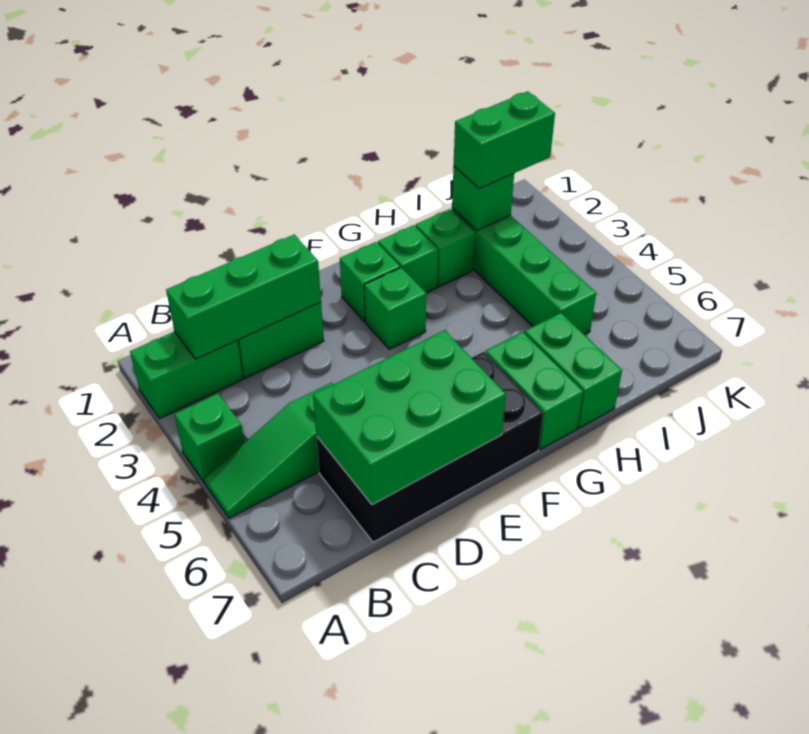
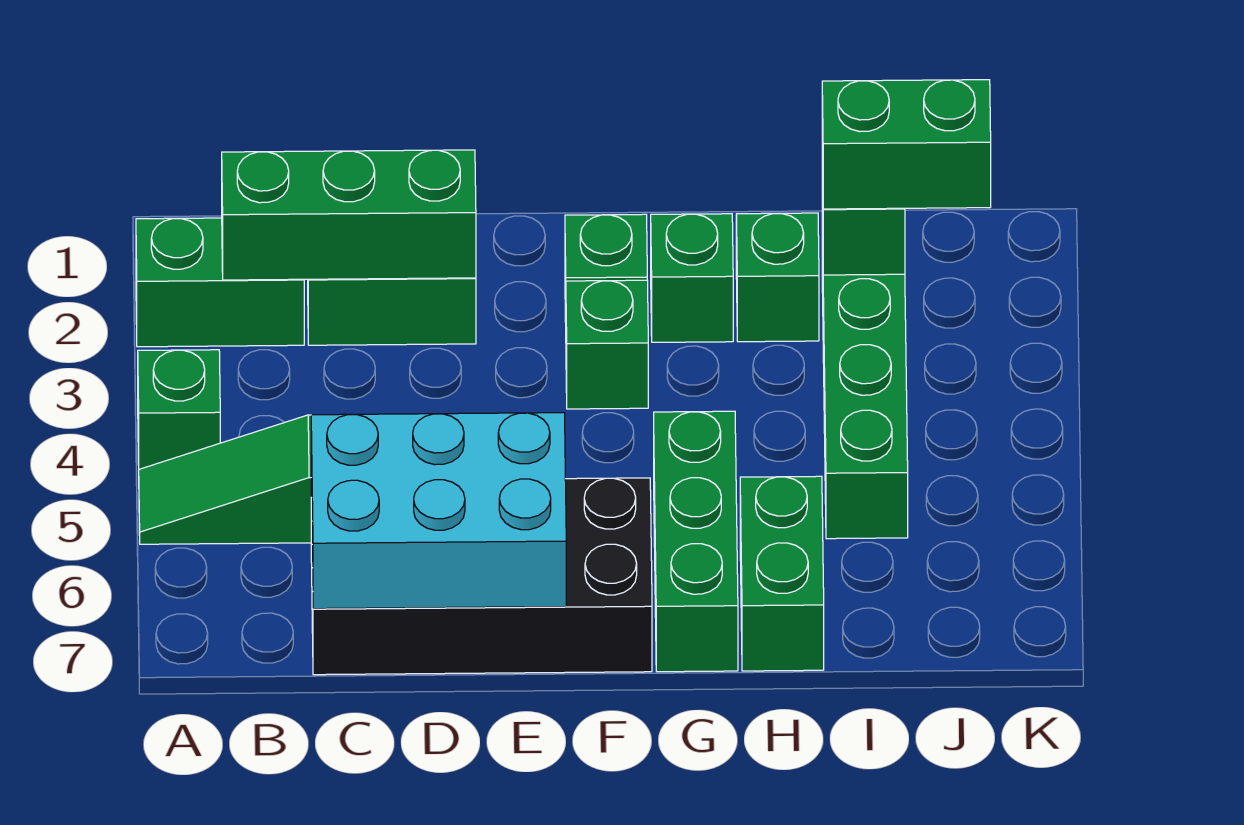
green brick C6:E7 level 2 -> cyan brick C6:E7 level 2
green brick G6:G7 level 1 -> green brick G5:G7 level 1

